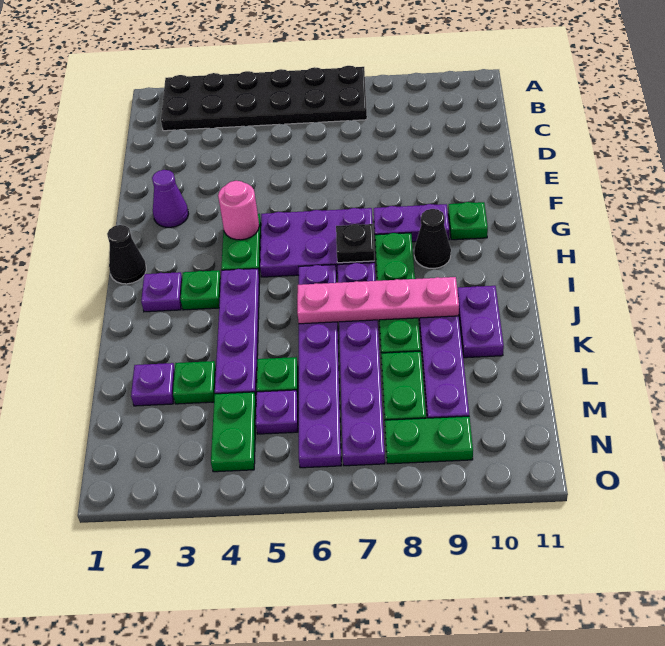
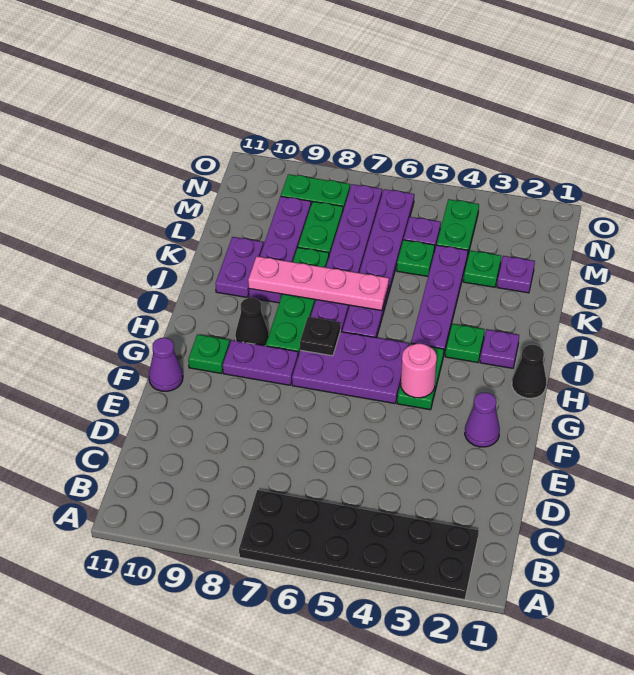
none -> purple cone F11 level 1

